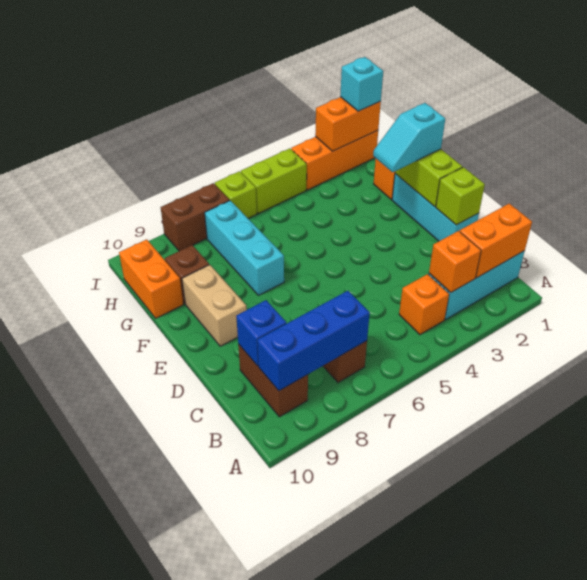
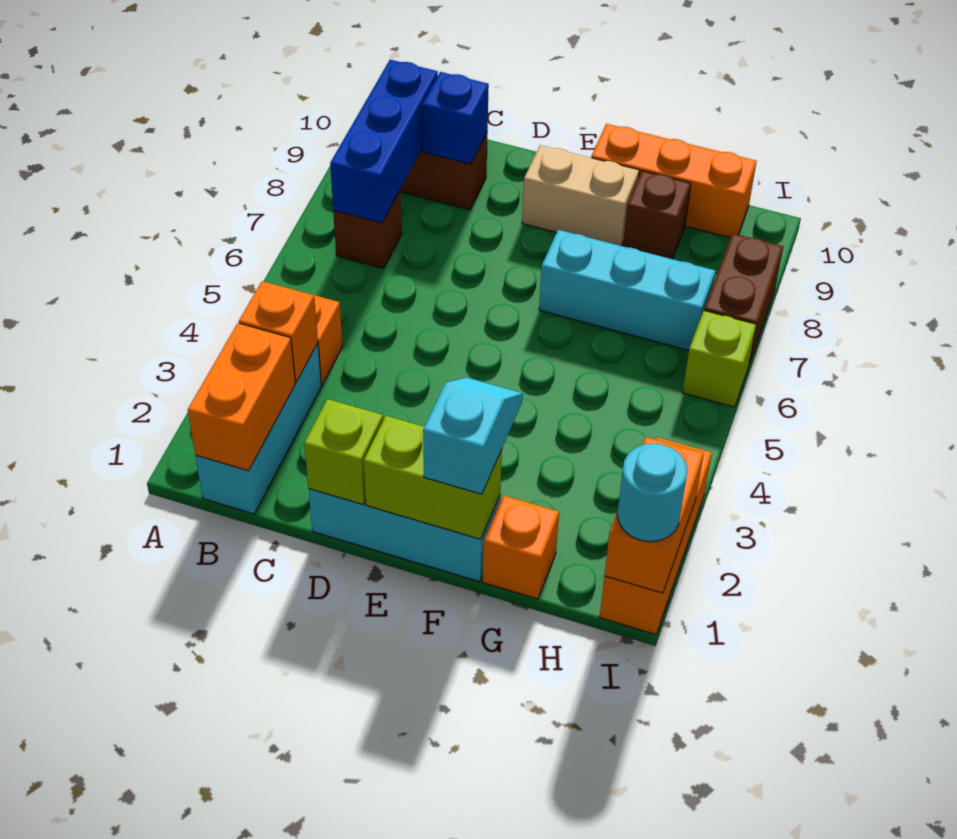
orange brick G10:H10 level 1 -> orange brick F10:H10 level 1
cyan brick I1 level 3 -> cyan round brick I1 level 3
lime brick I4:I5 level 1 -> none

